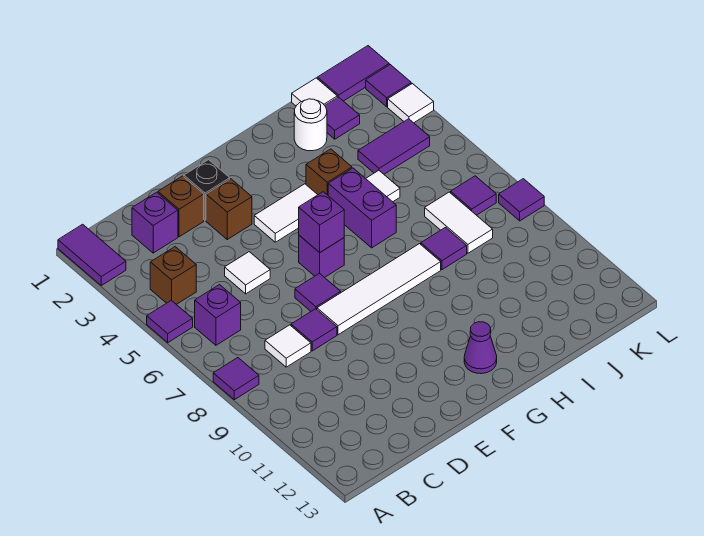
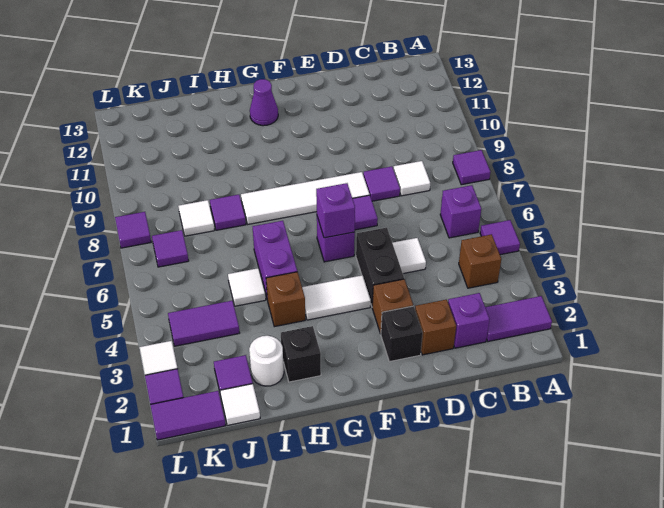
purple tile A1:A2 level 1 -> purple tile A2:B2 level 1
none -> black brick E4:E5 level 1
none -> black brick H2 level 1
white tile J7:J8 level 1 -> white tile J8 level 1

